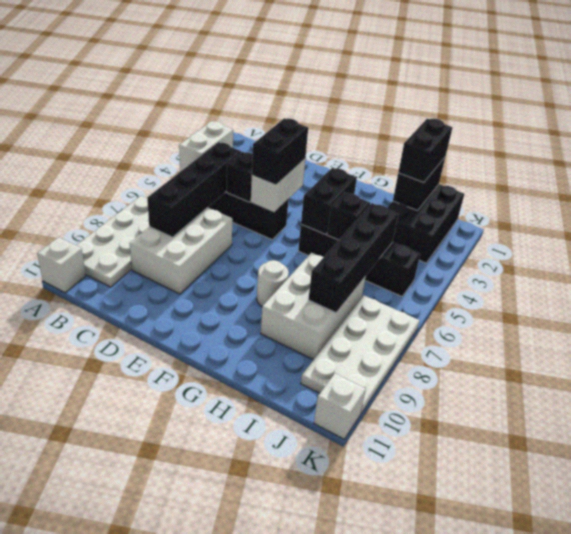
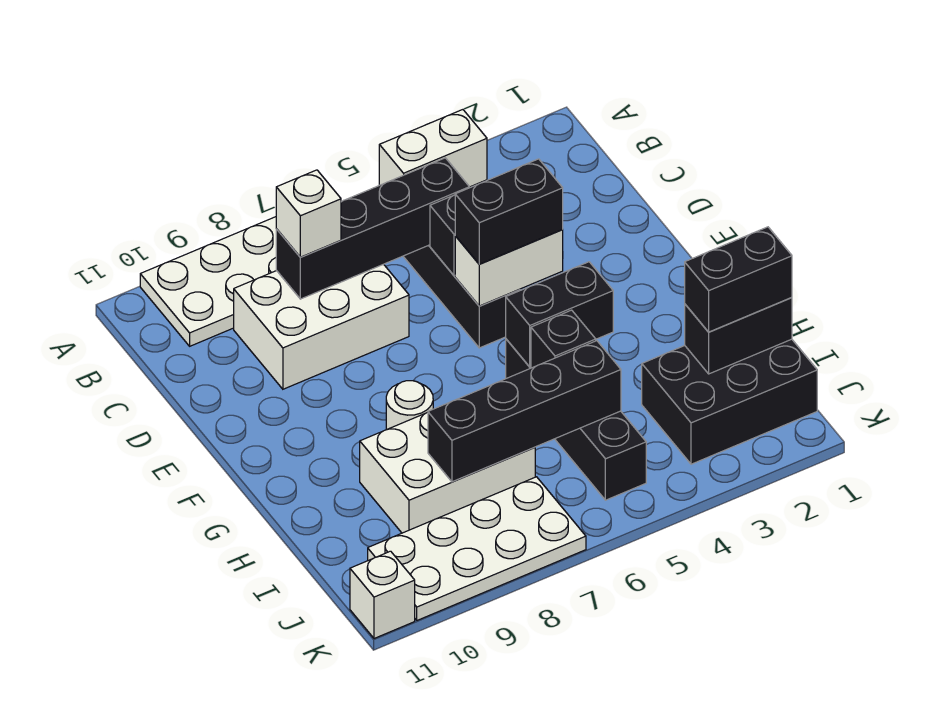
white brick A11 level 1 -> white brick C8 level 3

